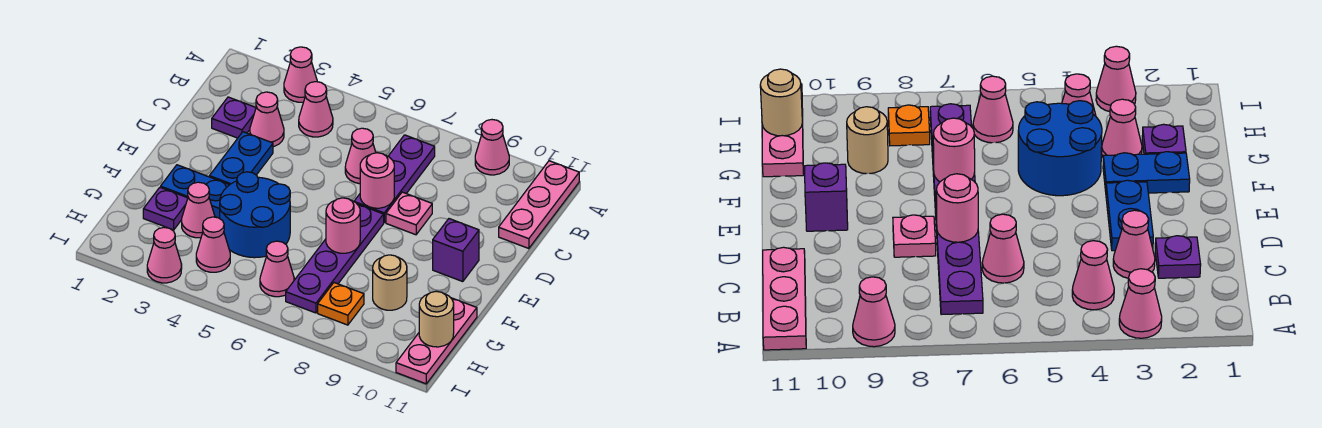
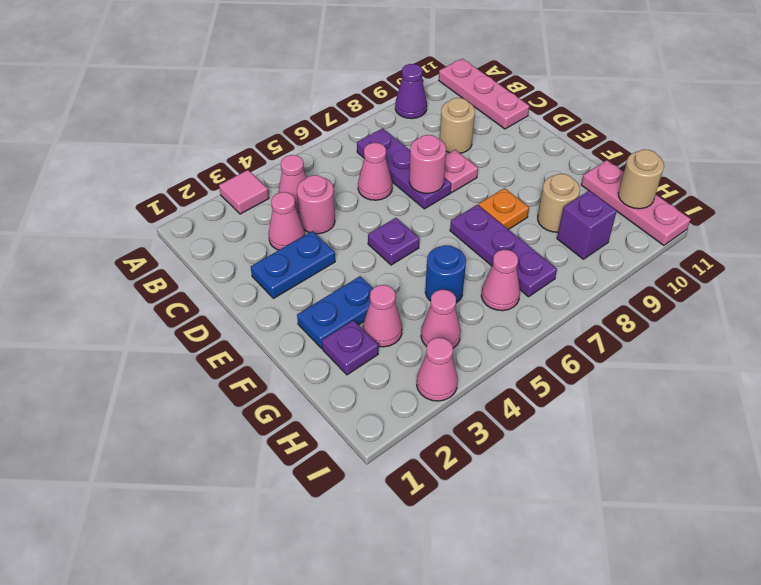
pink cone A3 level 1 -> pink tile A3 level 1
pink cone A9 level 1 -> purple cone A9 level 1
purple plate C2 level 1 -> purple plate E5 level 1
none -> tan round brick C9 level 1
blue plate D3:E3 level 1 -> blue plate D2:D3 level 1
purple plate E7:H7 level 1 -> purple plate F7:H7 level 1
purple brick E10 level 1 -> purple brick H9 level 1
blue round brick F4:G5 level 1 -> blue round brick G5 level 1
pink round brick F7 level 2 -> pink round brick C4 level 1
orange plate H8 level 1 -> orange plate F8 level 1

